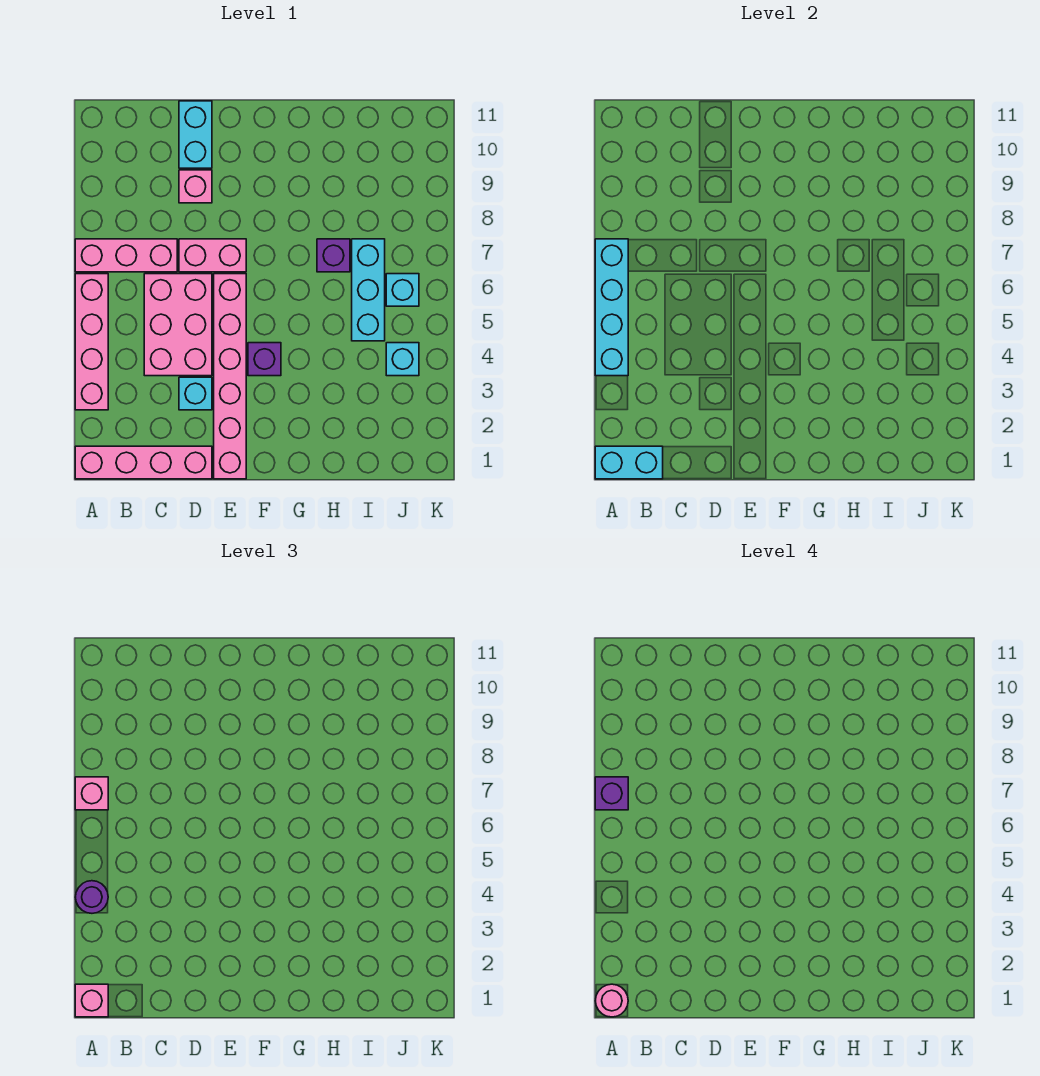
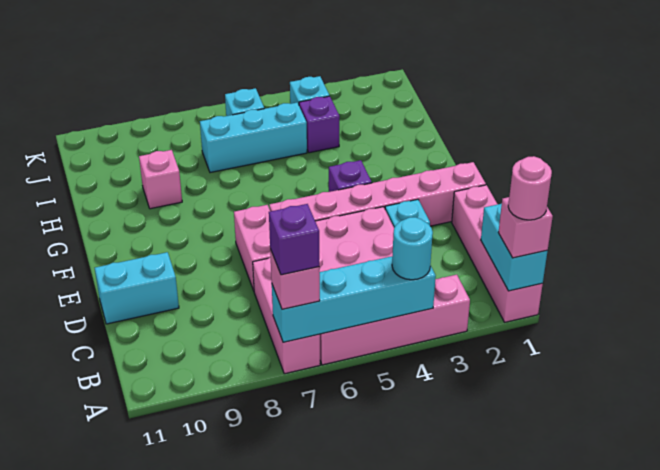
purple round brick A4 level 3 -> cyan round brick A4 level 3
pink brick D9 level 1 -> pink brick H9 level 1
purple brick H7 level 1 -> purple brick I4 level 1

